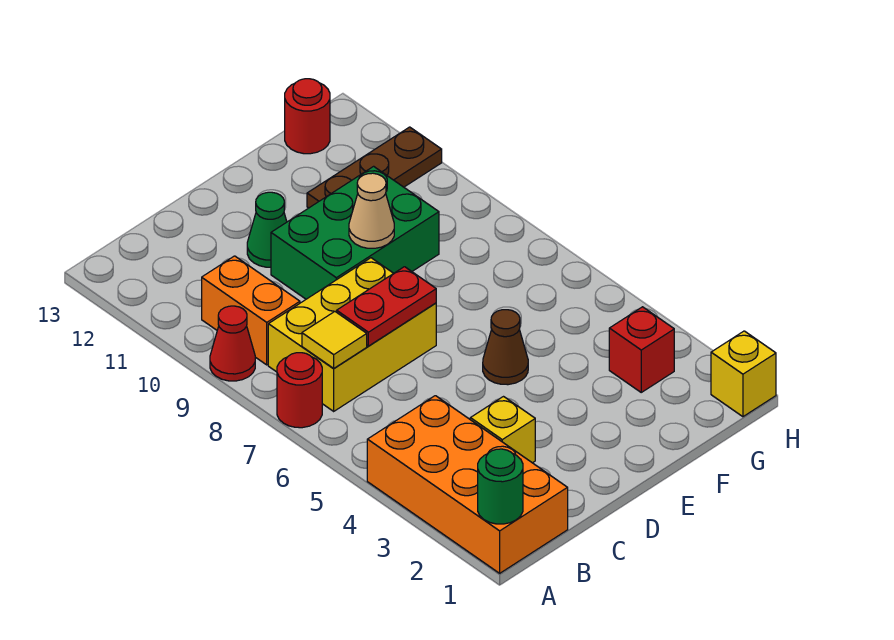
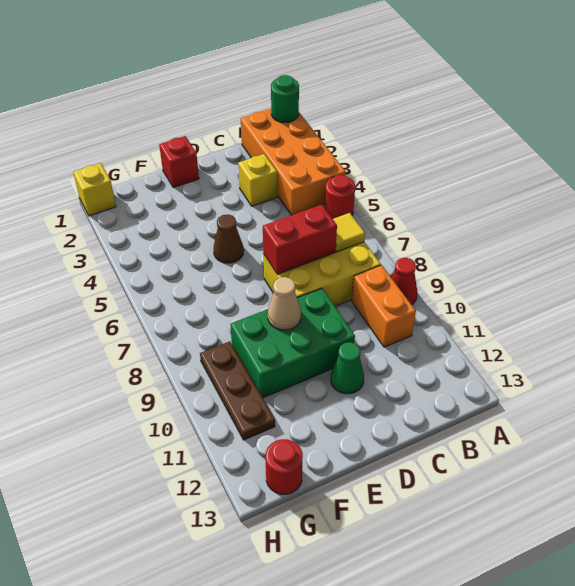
red round brick A7 level 1 -> red round brick A5 level 1
red plate C7:D7 level 2 -> red brick C7:D7 level 2
brown plate F11:H11 level 1 -> brown plate G9:G11 level 1
red brick G3 level 1 -> red brick E1 level 1

